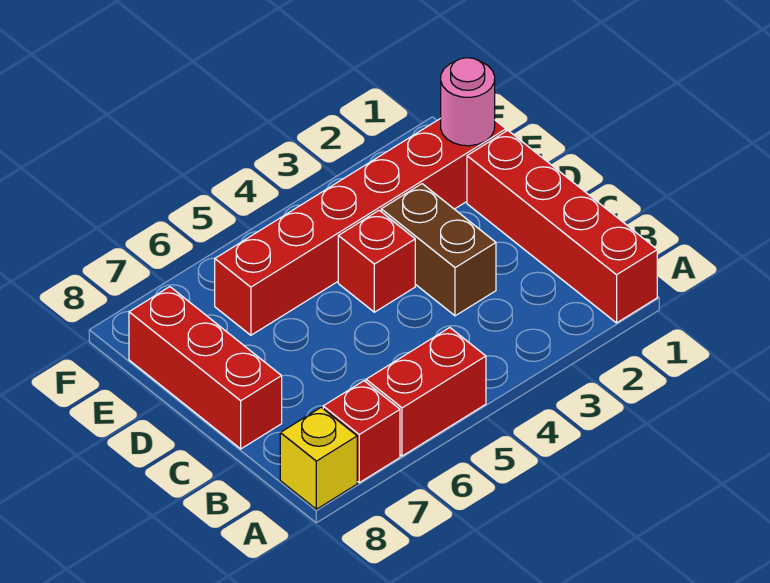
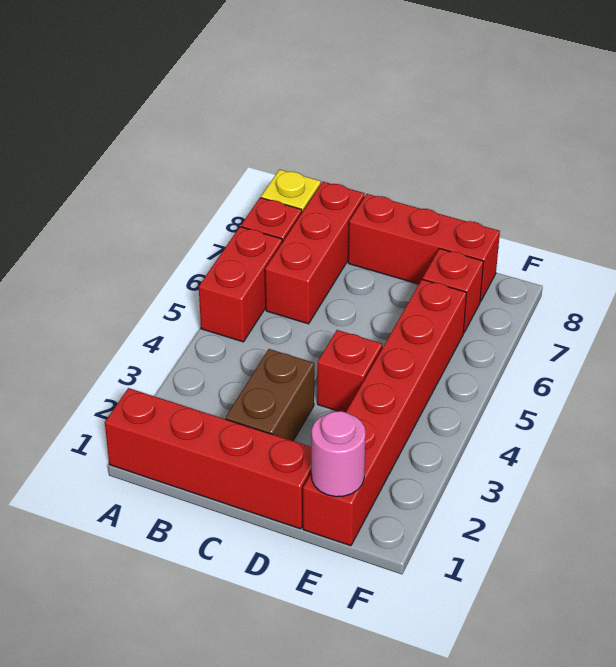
none -> red brick B6:B8 level 1
brown brick C3:D3 level 1 -> brown brick C2:C3 level 1
none -> red brick E7 level 1

